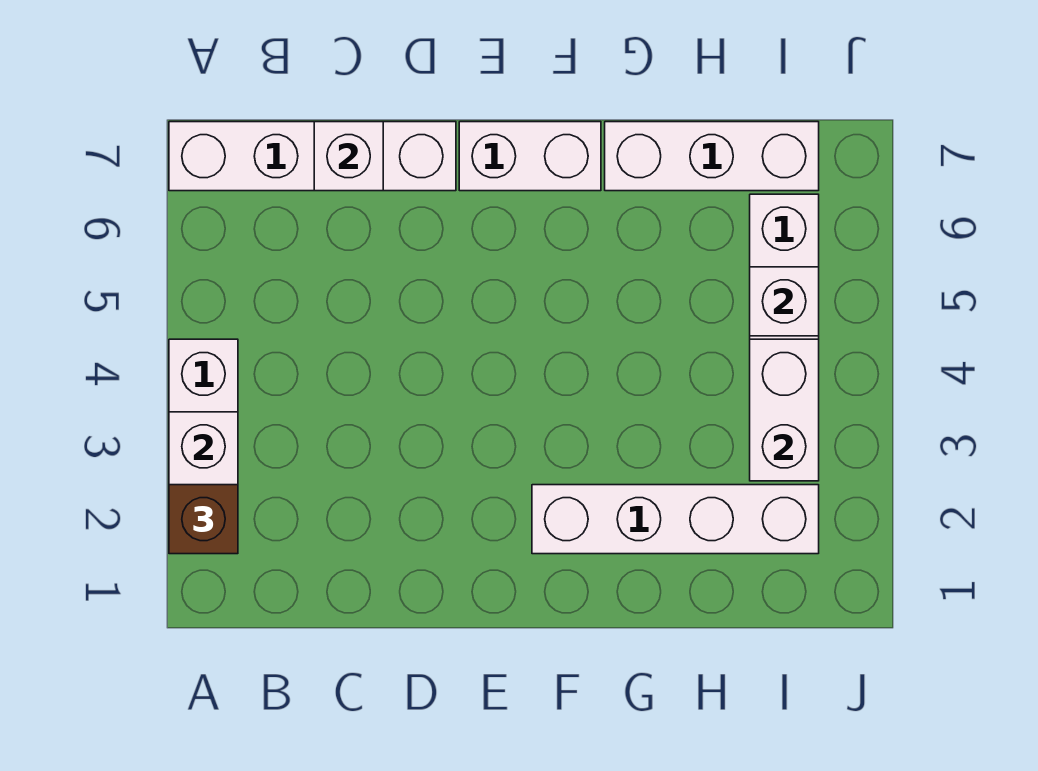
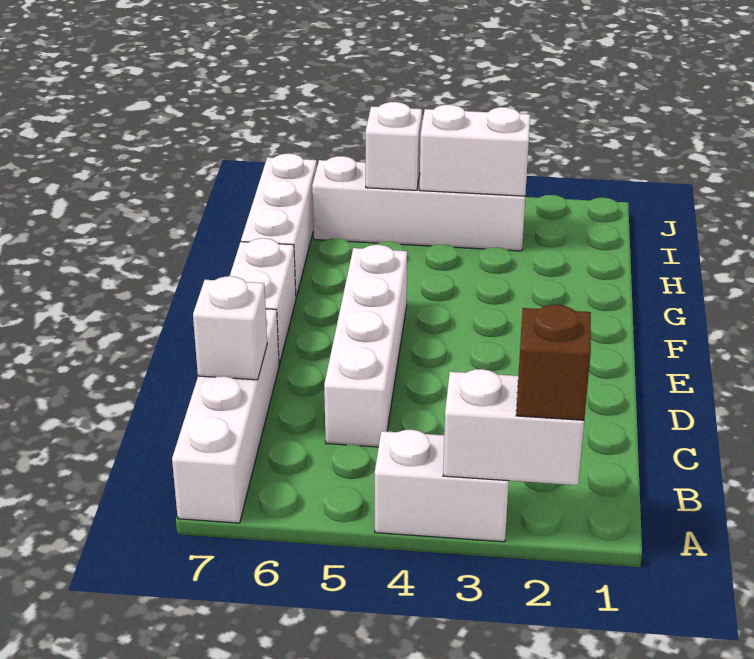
white brick F2:I2 level 1 -> white brick C5:F5 level 1

